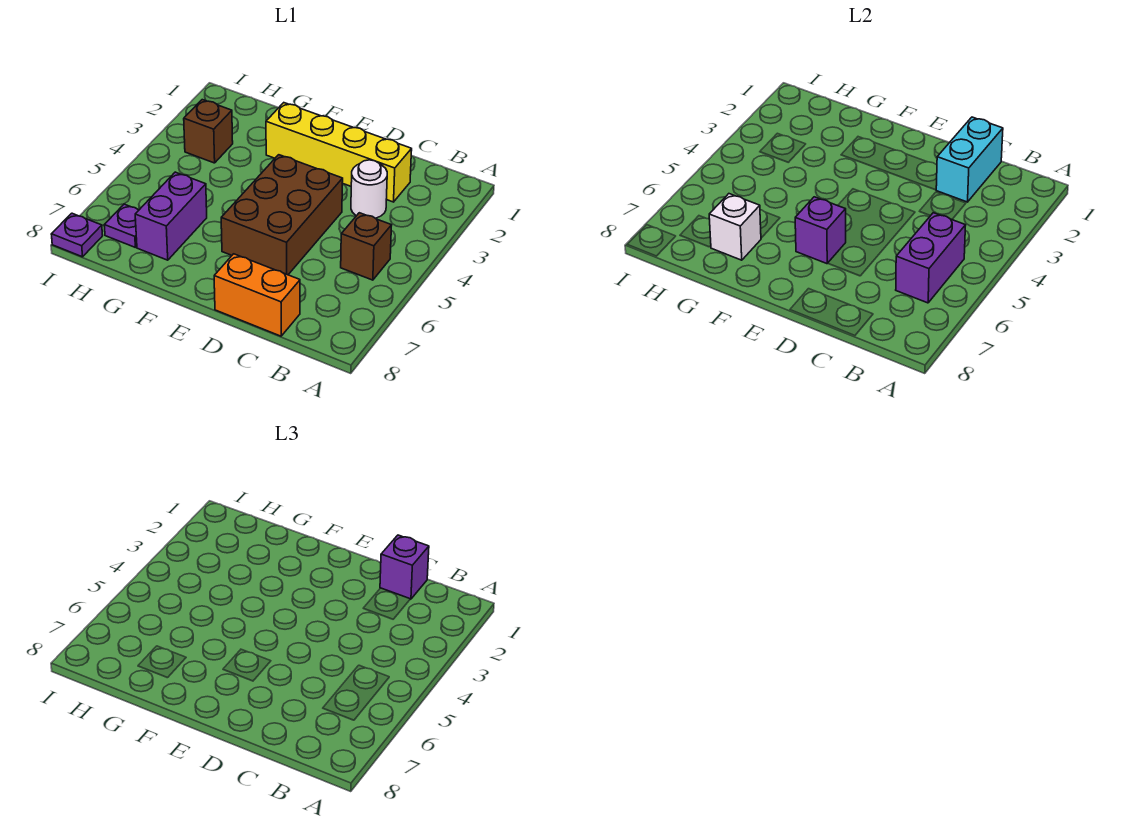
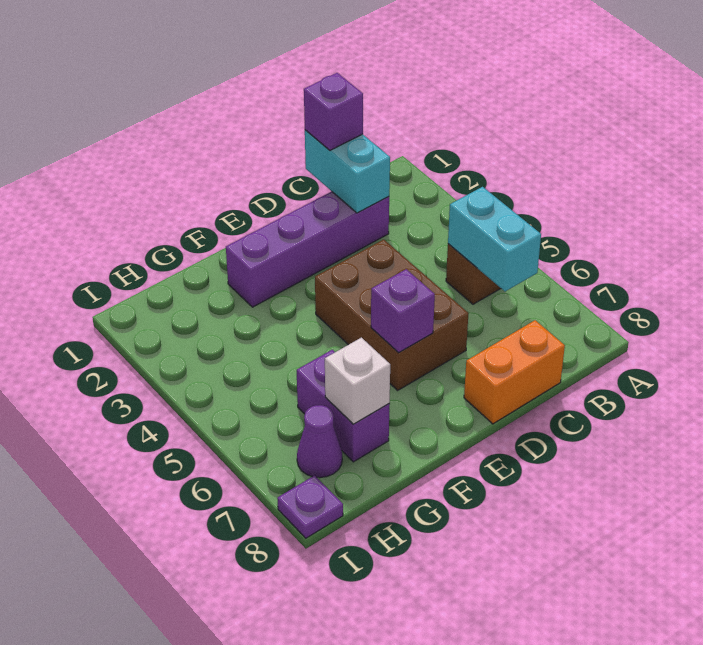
purple brick B5:B6 level 2 -> cyan brick B5:B6 level 2
yellow brick C2:F2 level 1 -> purple brick C2:F2 level 1
white round brick C3 level 1 -> none
brown brick H3 level 1 -> none
purple plate H7 level 1 -> purple cone H7 level 1

